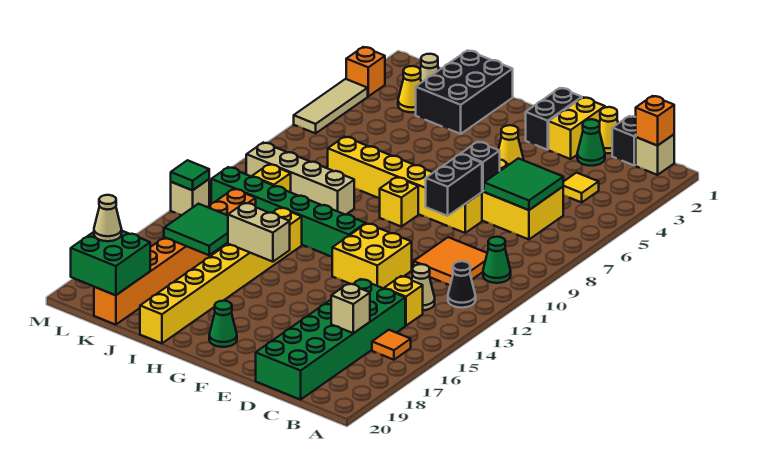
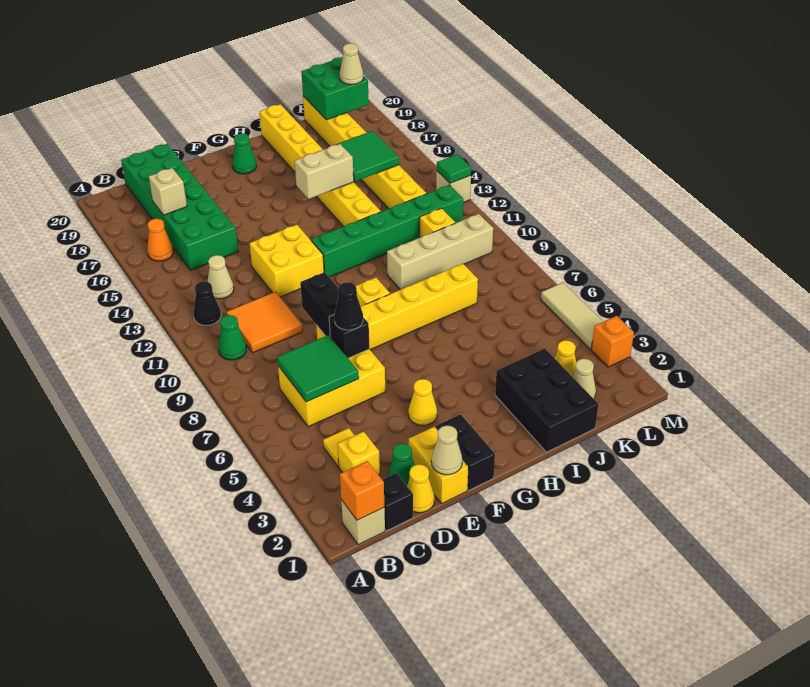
orange tile B16 level 1 -> orange cone B16 level 1
yellow brick C14 level 1 -> yellow brick C3 level 1
none -> tan cone E1 level 2
none -> black cone E7 level 3
orange brick K13:K20 level 1 -> yellow brick K13:K20 level 1

